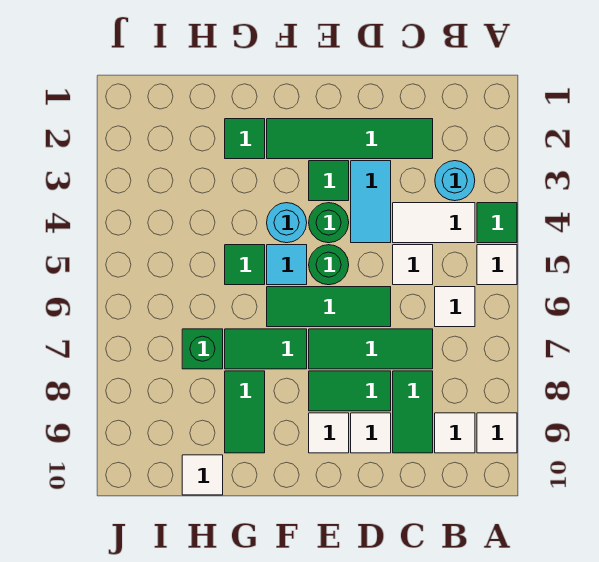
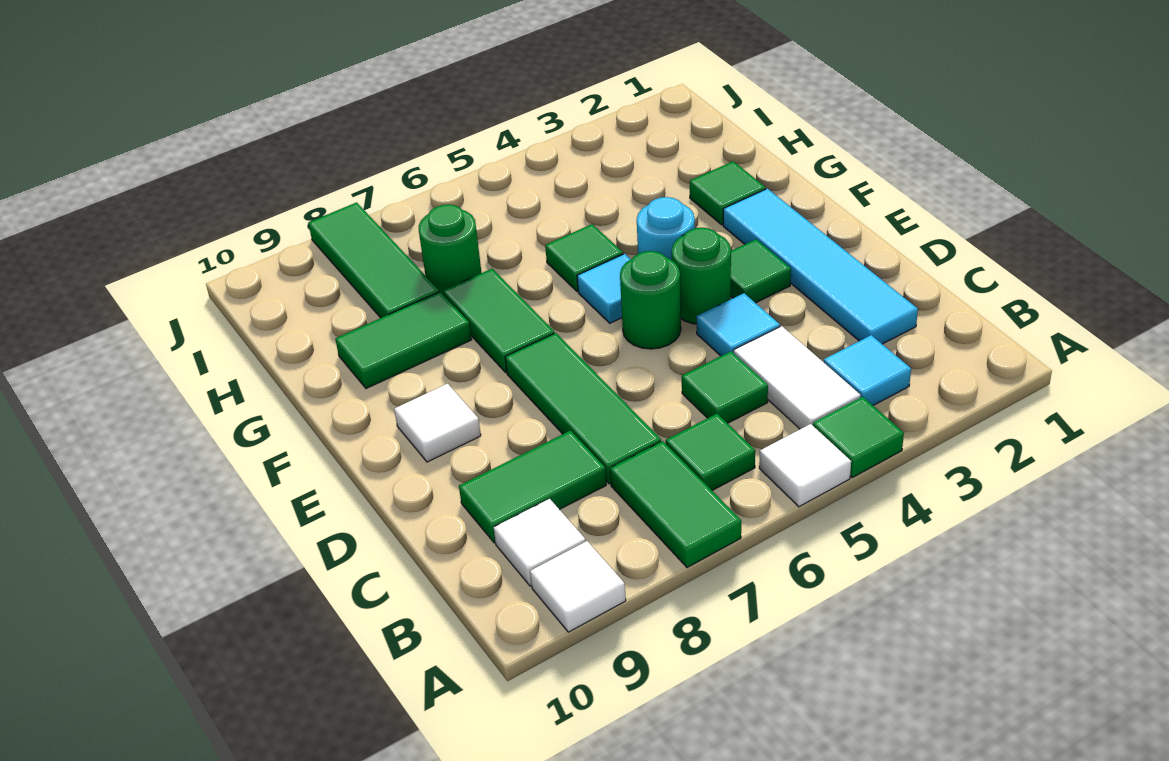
cyan round brick B3 level 1 -> cyan tile B3 level 1
white tile B6 level 1 -> green tile B6 level 1
green tile C2:F2 level 1 -> cyan tile C2:F2 level 1
white tile C5 level 1 -> green tile C5 level 1
cyan tile D3:D4 level 1 -> cyan tile D4 level 1
green tile D6:F6 level 1 -> green tile H8:J8 level 1
green tile D8:E8 level 1 -> green tile A7:B7 level 1
white tile D9 level 1 -> none
green brick H7 level 1 -> green round brick H7 level 1
white tile H10 level 1 -> none

